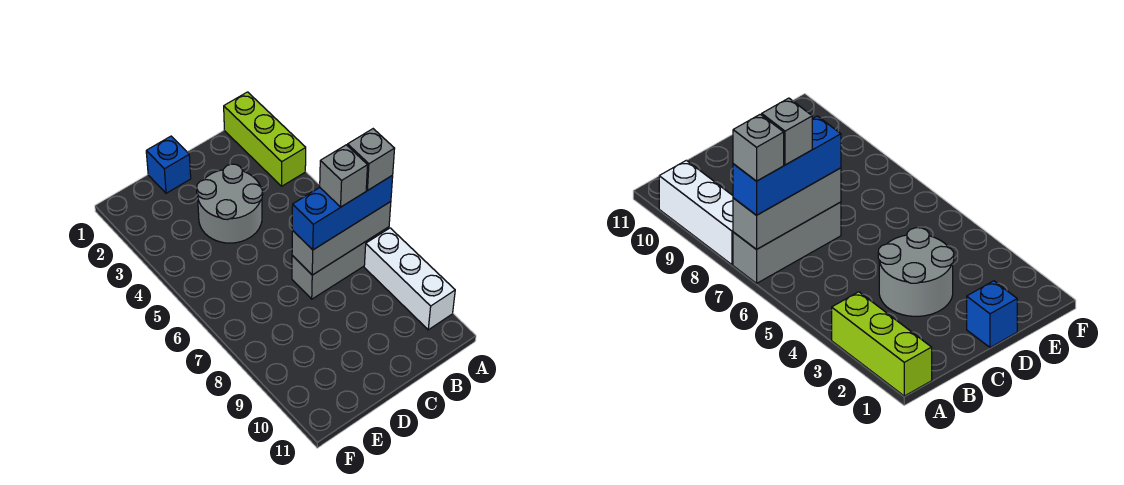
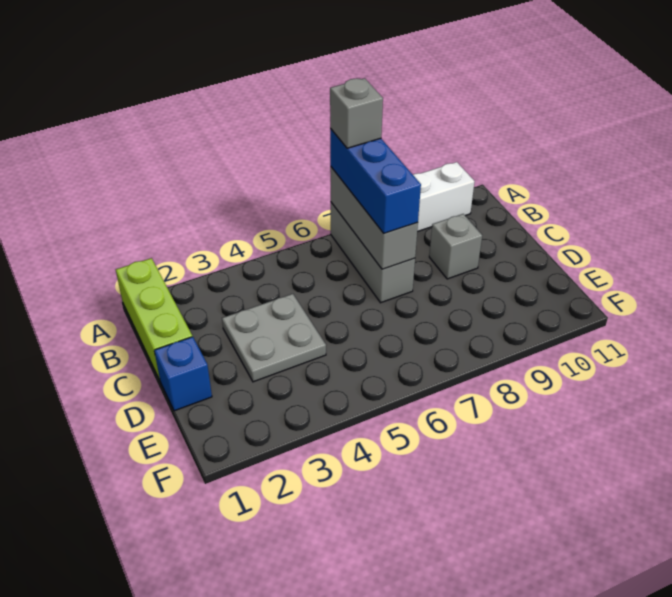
lime brick A1:A3 level 1 -> lime brick A1:C1 level 1
grey brick B7 level 4 -> grey brick C9 level 1
grey round brick C3:D4 level 1 -> grey plate C3:D4 level 1

